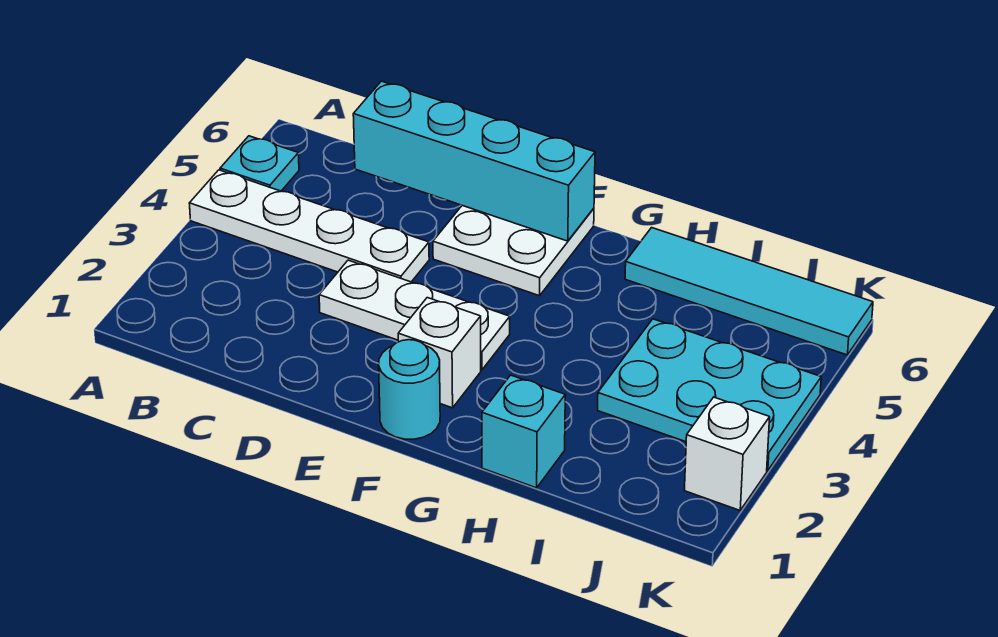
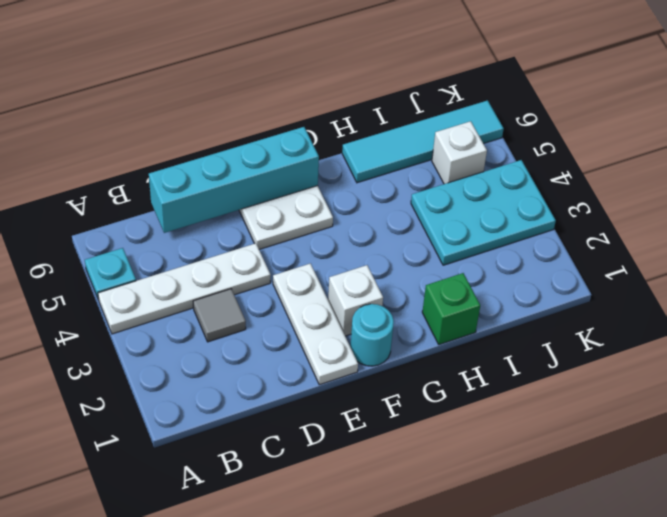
none -> grey tile C3 level 1
white plate D3:F3 level 1 -> white plate E1:E3 level 1
cyan brick H1 level 1 -> green brick H1 level 1
white brick K2 level 1 -> white brick J5 level 1

